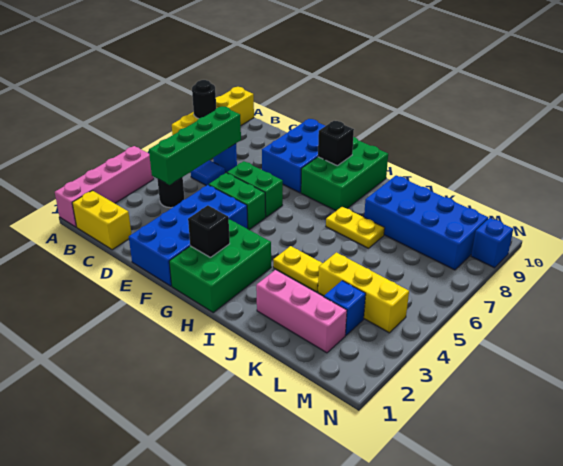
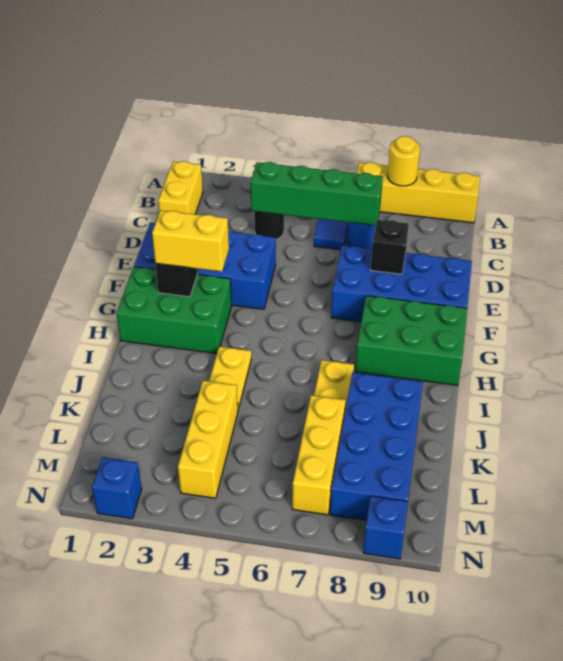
pink brick A1:A4 level 1 -> none
black round brick A8 level 2 -> yellow round brick A8 level 2
green brick E5:F5 level 1 -> none
green brick E6:F6 level 1 -> none
blue brick E8:F10 level 1 -> blue brick E7:F10 level 1
none -> yellow brick G2:G3 level 3
black brick G9 level 2 -> black brick E8 level 2
pink brick J2:L2 level 1 -> none
none -> yellow brick K7:M7 level 1
blue brick L3 level 1 -> blue brick N2 level 1

